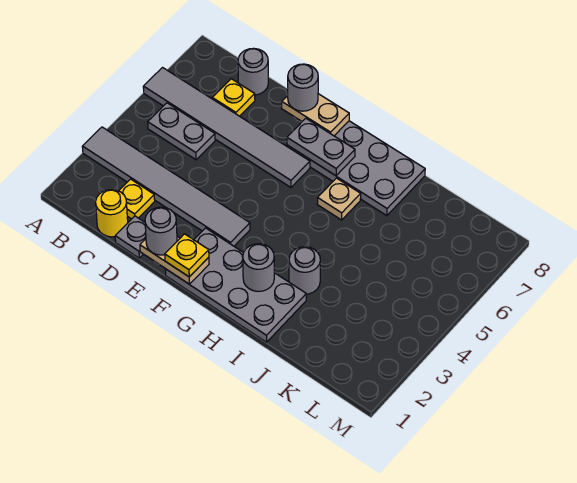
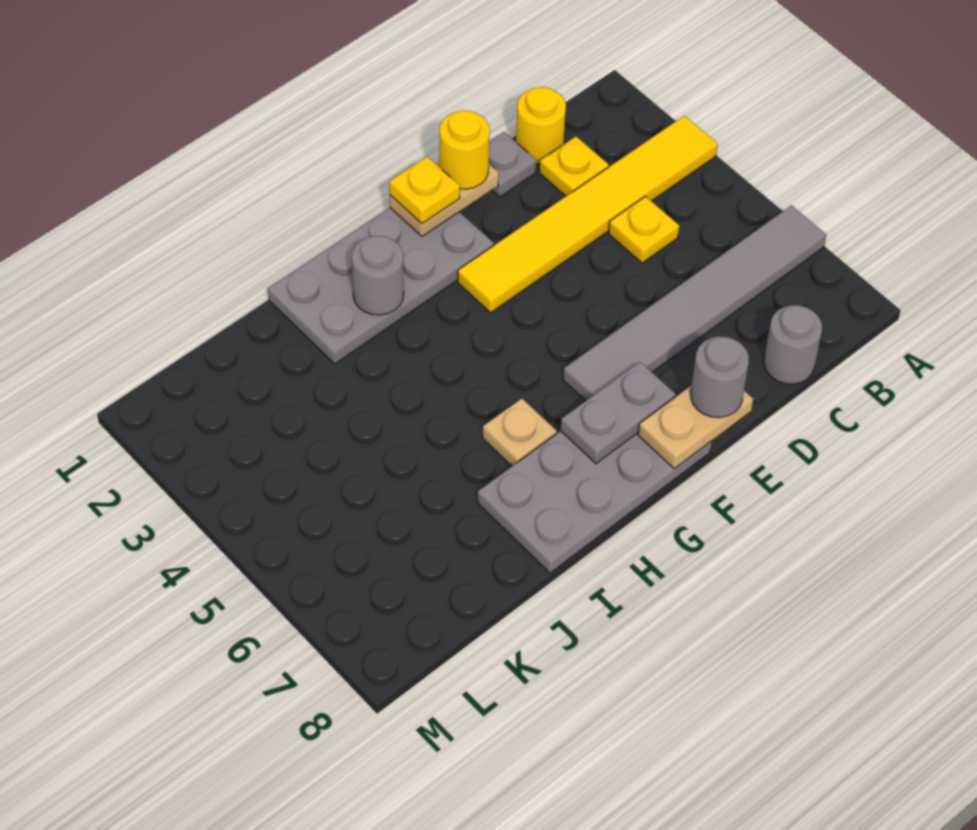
grey tile A3:F3 level 1 -> yellow tile A3:F3 level 1
grey plate B5:C5 level 1 -> none
yellow plate C7 level 1 -> yellow plate C4 level 1
grey round brick E1 level 3 -> yellow round brick E1 level 3
grey round brick I3 level 1 -> none

